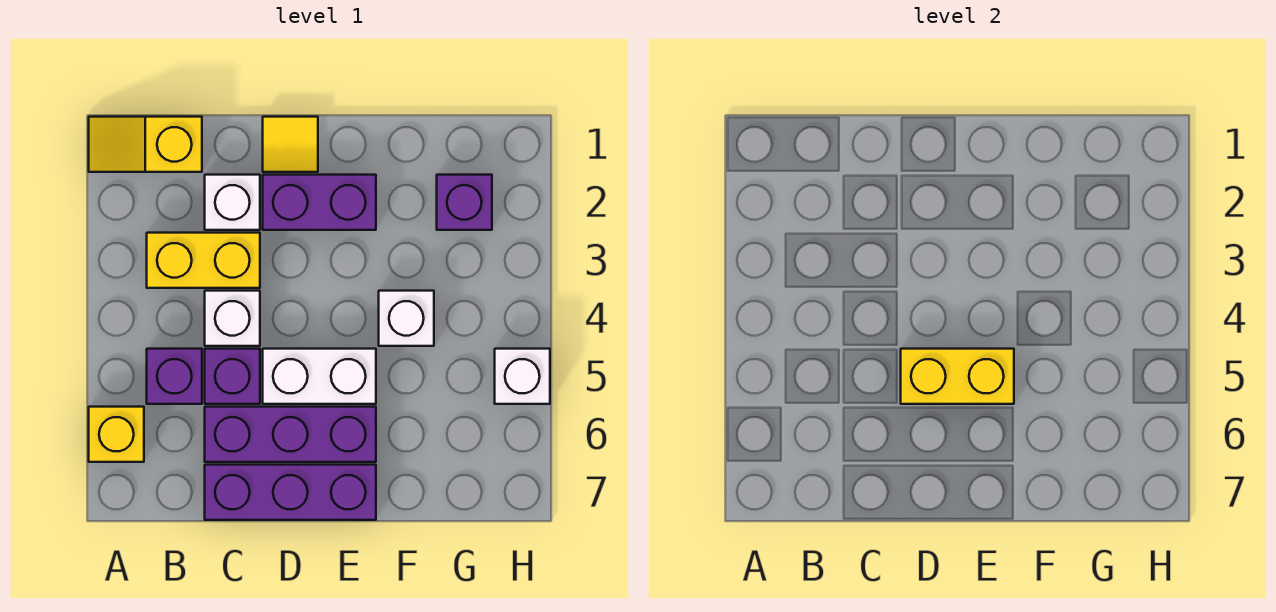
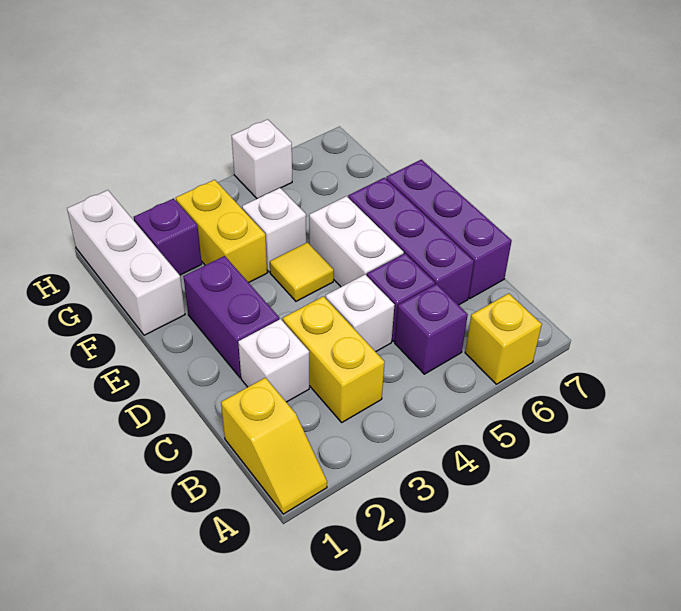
yellow tile D1 level 1 -> yellow tile E4 level 1
yellow brick D5:E5 level 2 -> yellow brick F3:G3 level 1
none -> white brick F1:H1 level 1

